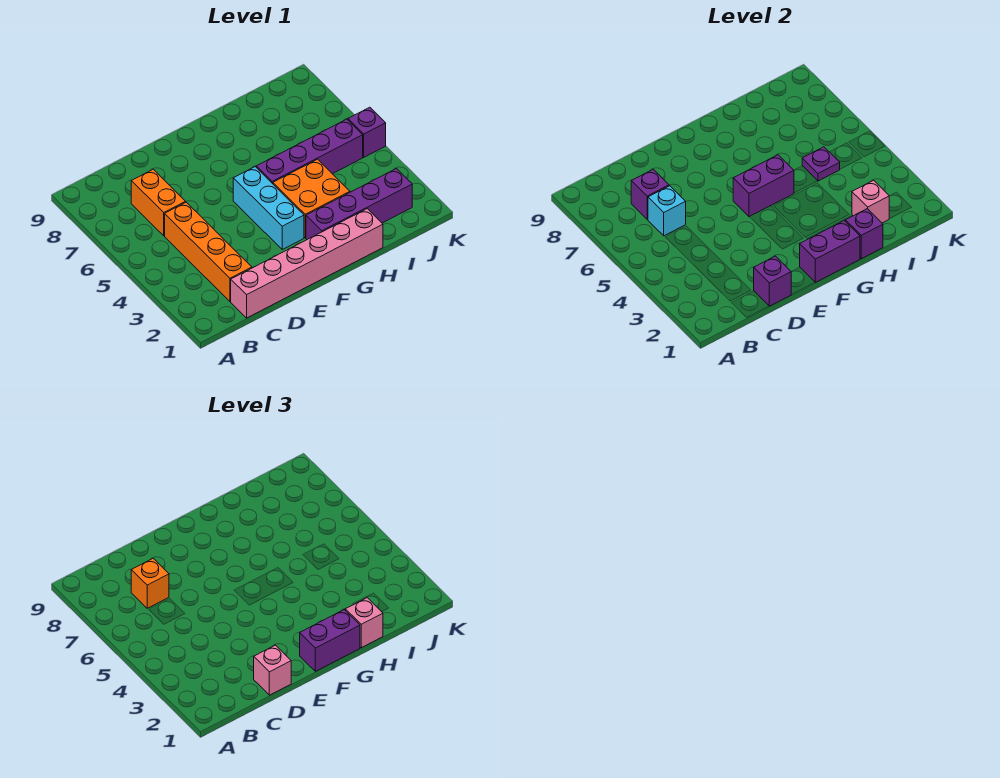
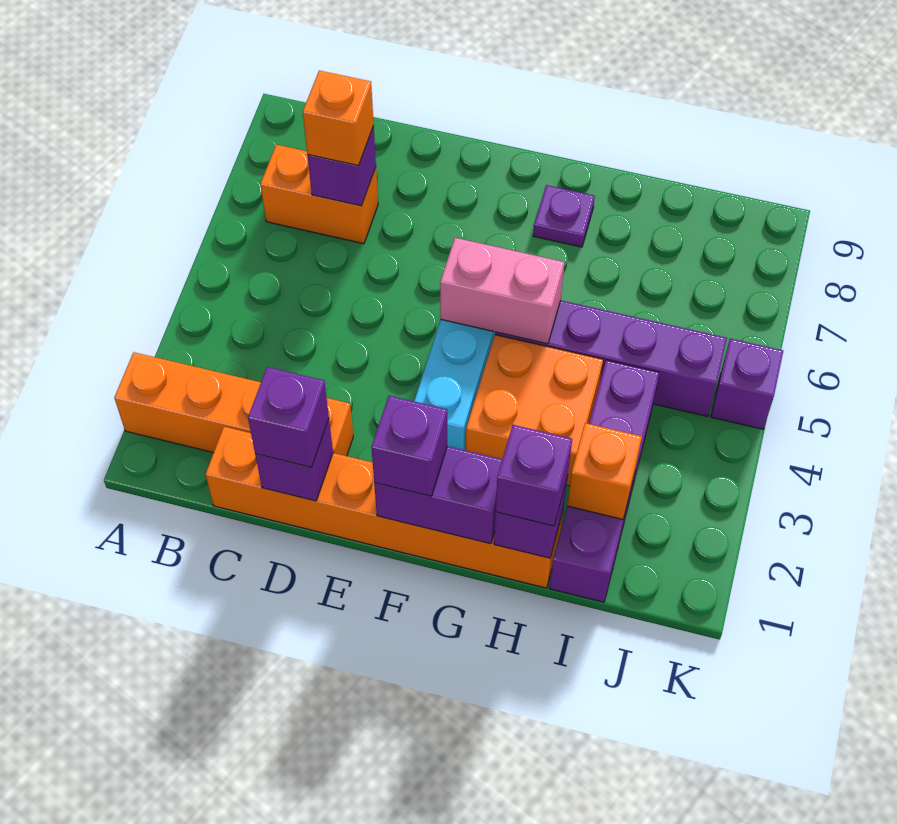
pink brick C1:H1 level 1 -> orange brick C1:H1 level 1
orange brick C2:C5 level 1 -> orange brick A2:D2 level 1
orange brick C6:C7 level 1 -> orange brick B7:C7 level 1
cyan brick C6 level 2 -> none
pink brick D1 level 3 -> purple brick D1 level 3
purple brick F1:G1 level 3 -> purple brick F1 level 3
purple brick F5:G5 level 2 -> pink brick F5:G5 level 2
purple brick G2:J2 level 1 -> purple brick I1:I4 level 1
pink brick H1 level 3 -> purple brick H1 level 3
pink brick I2 level 2 -> orange brick I2 level 2
purple plate I5 level 2 -> purple plate G8 level 1

